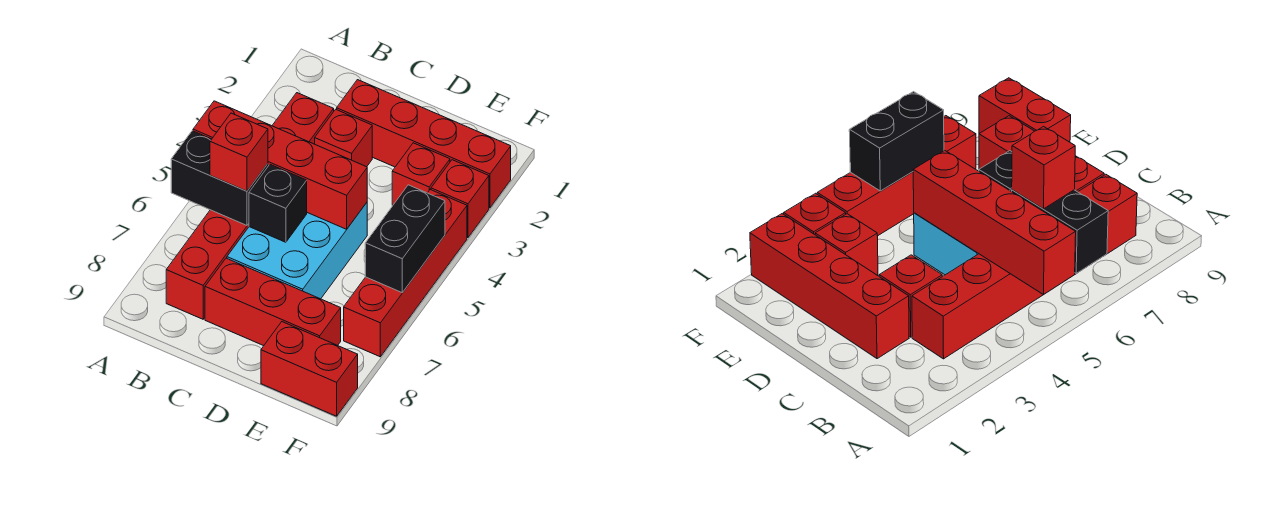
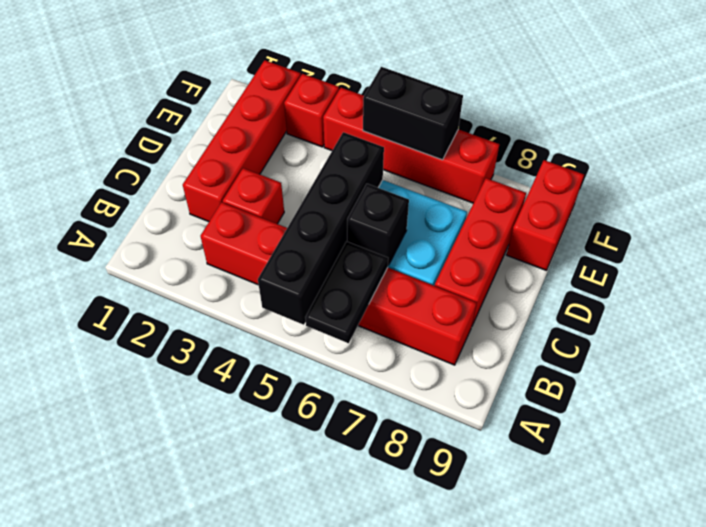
red brick A5:D5 level 2 -> black brick A5:D5 level 2
black brick A6:B6 level 2 -> black plate A6:B6 level 2
red brick B6 level 3 -> none
red brick E3 level 1 -> none

